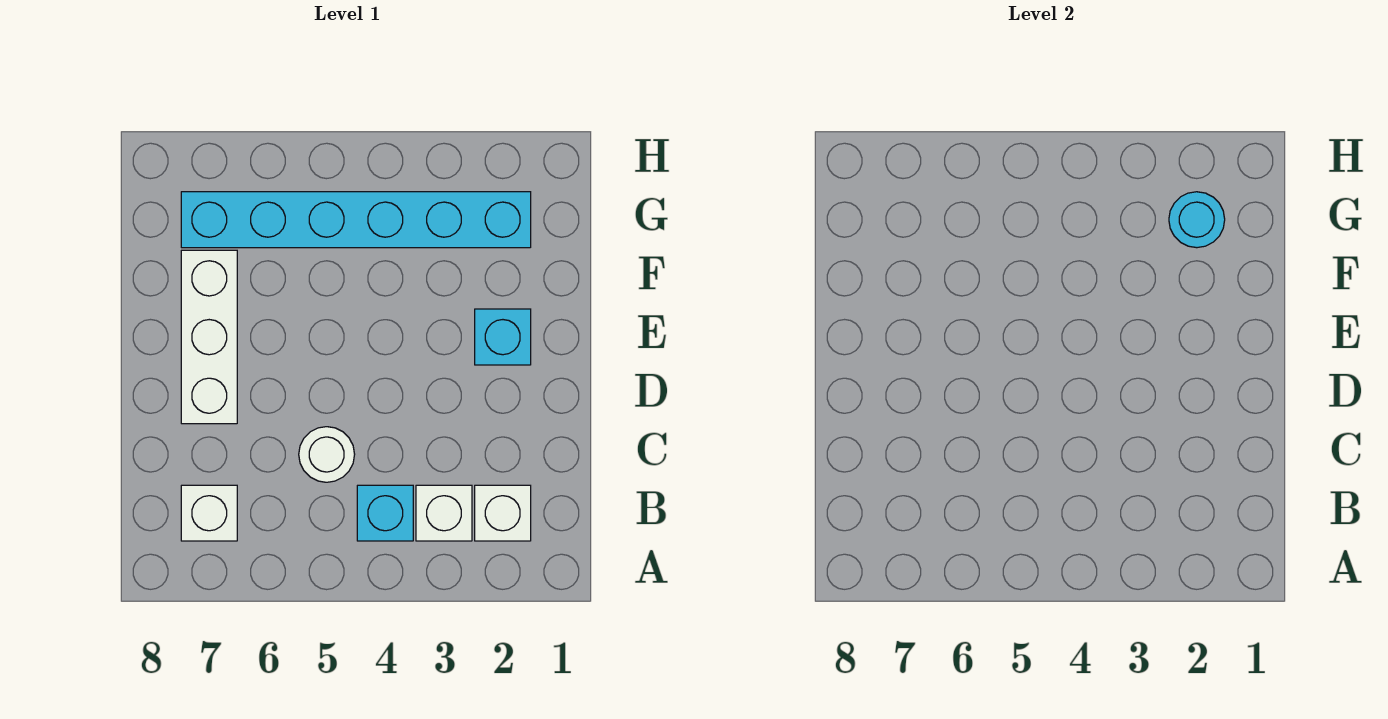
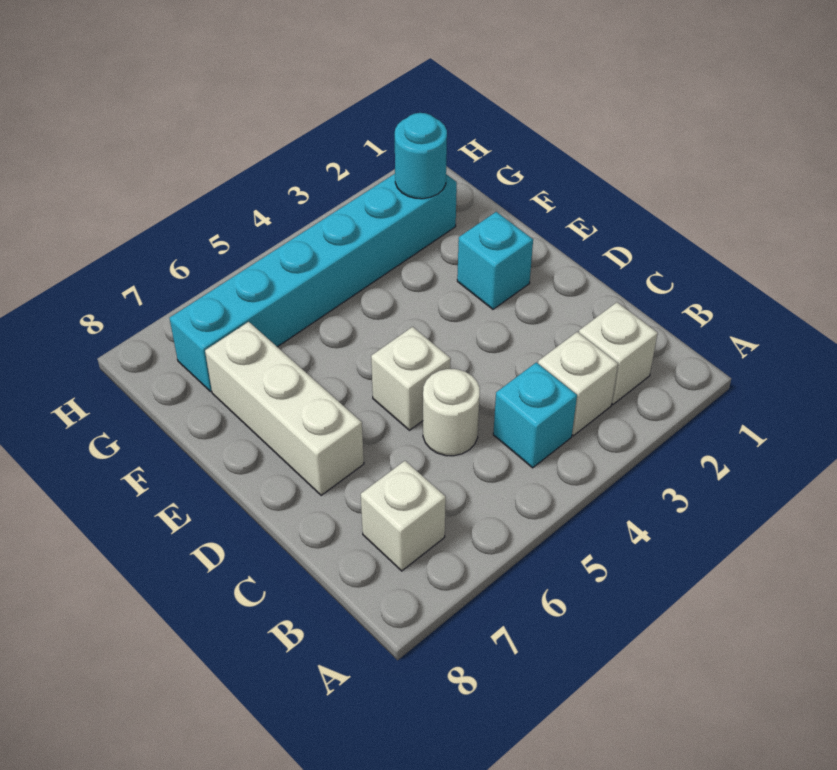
none -> white brick D5 level 1

